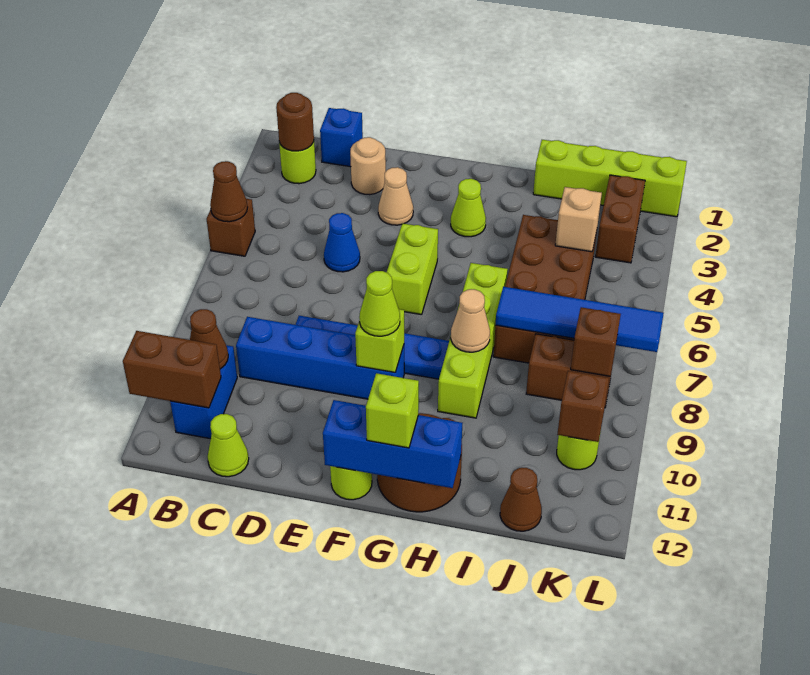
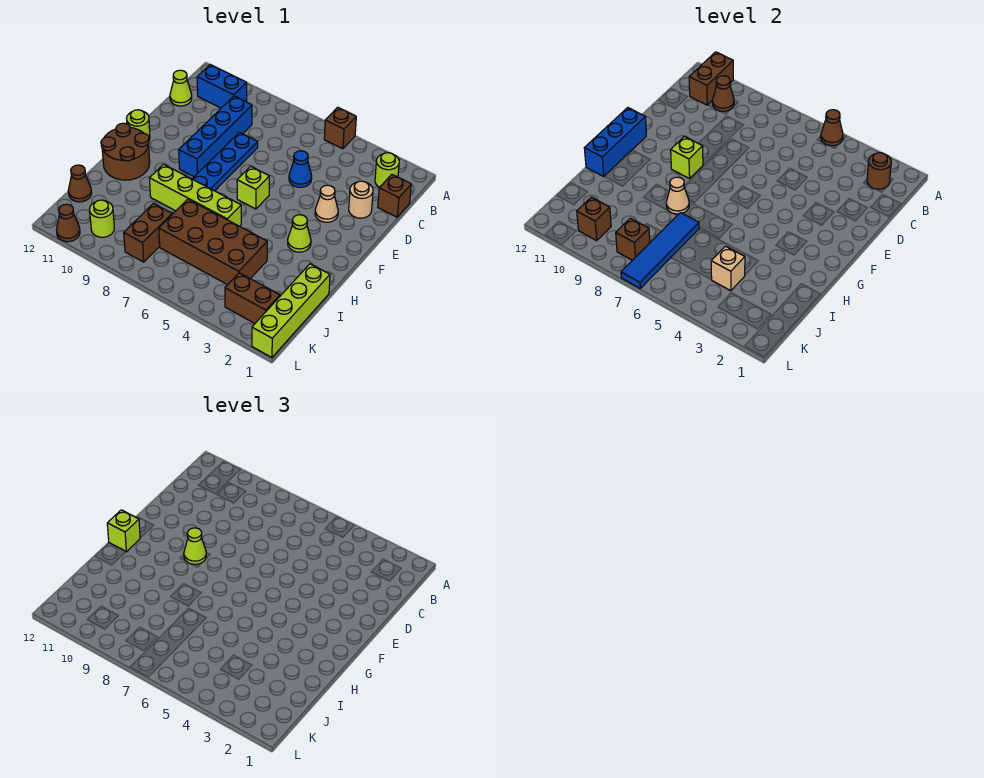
blue brick C1 level 1 -> brown brick C1 level 1
lime brick F5:F6 level 1 -> lime brick F6 level 1
none -> brown cone L11 level 1

